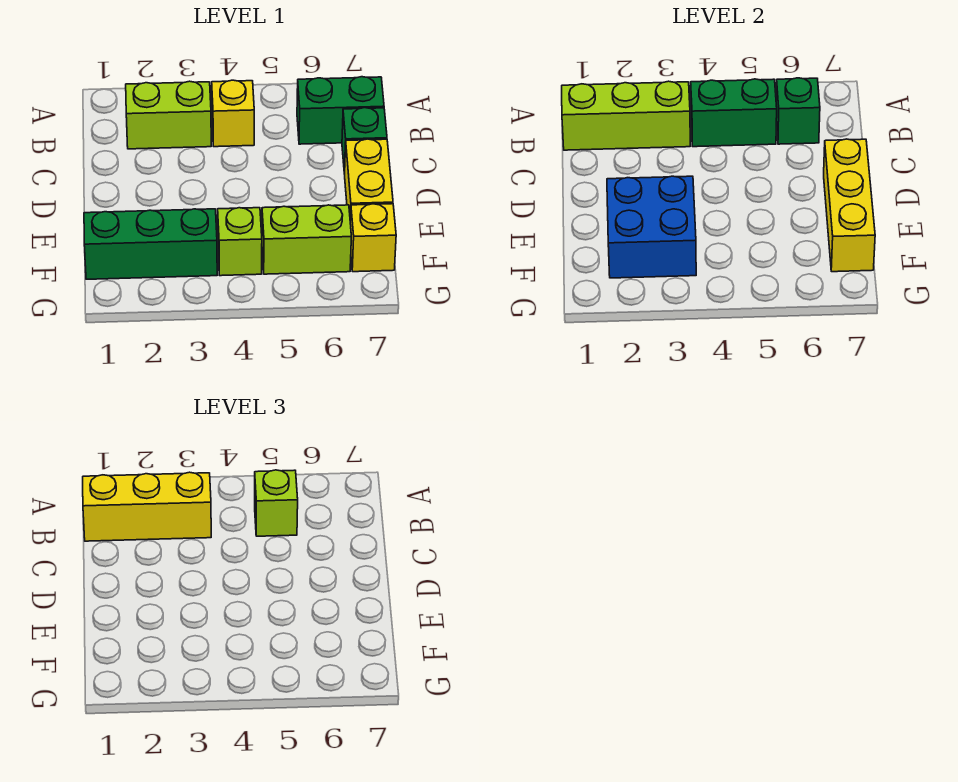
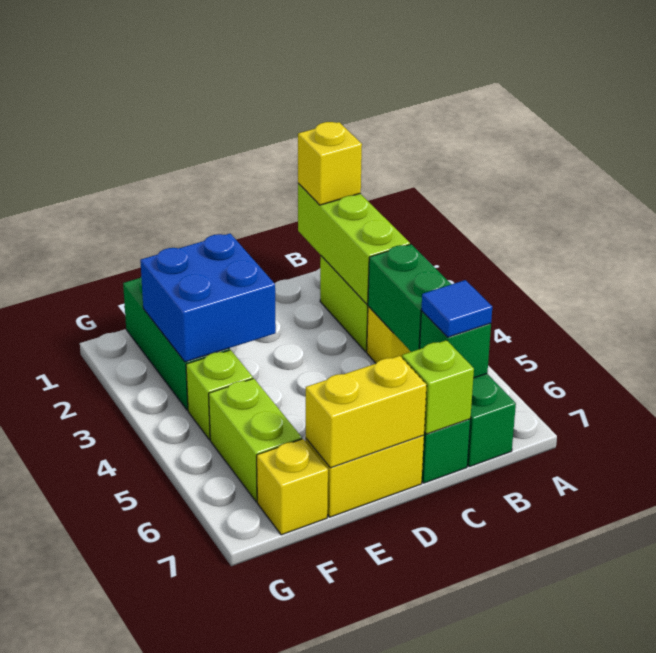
yellow brick B1:B3 level 3 -> yellow brick B1 level 3
lime brick B5 level 3 -> lime brick C7 level 2
none -> blue tile B6 level 3
yellow brick D7:F7 level 2 -> yellow brick D7:E7 level 2

